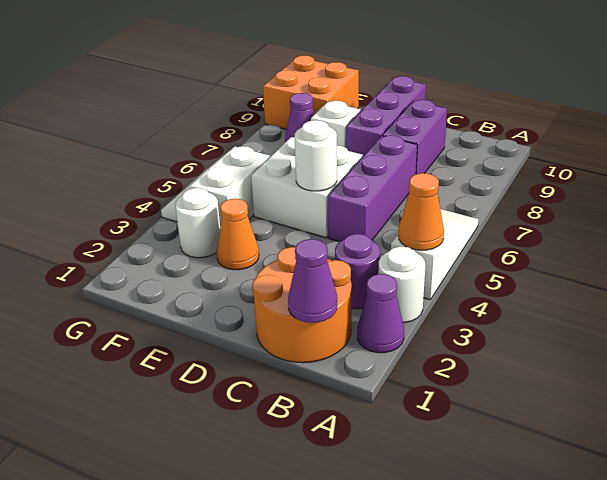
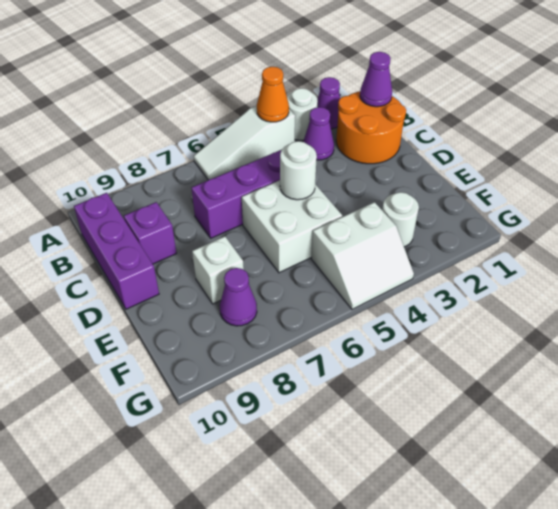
purple round brick B3 level 1 -> purple cone B3 level 1
purple brick C8:C9 level 1 -> purple brick C9 level 1
purple brick D8:D10 level 1 -> purple brick B10:D10 level 1
orange cone E3 level 1 -> none
orange brick F9:G10 level 1 -> none

